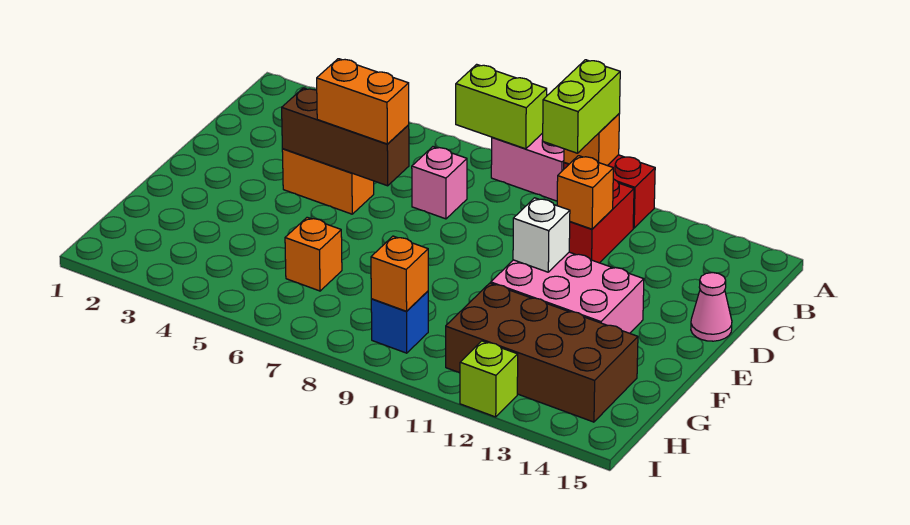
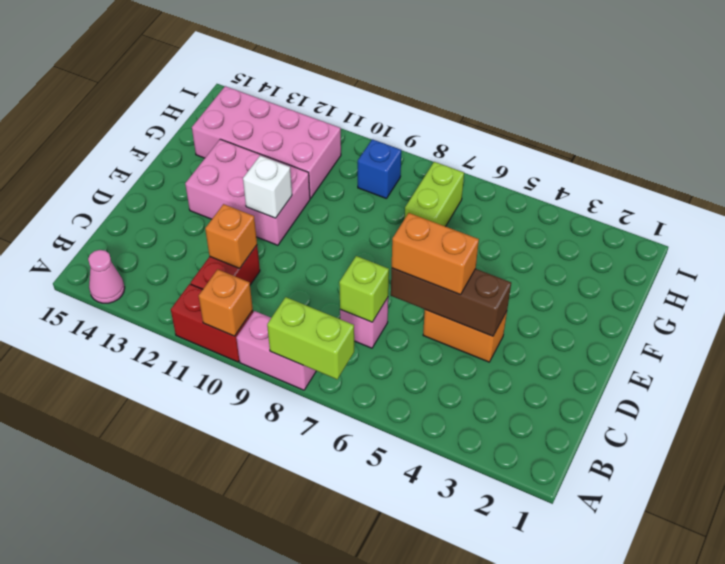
lime brick A10:B10 level 3 -> lime brick G7:H7 level 1
pink cone D15 level 1 -> pink cone A14 level 1
orange brick G6 level 1 -> none
brown brick G11:H14 level 1 -> pink brick G11:H14 level 1
orange brick H9 level 2 -> none
lime brick I12 level 1 -> lime brick C7 level 2

